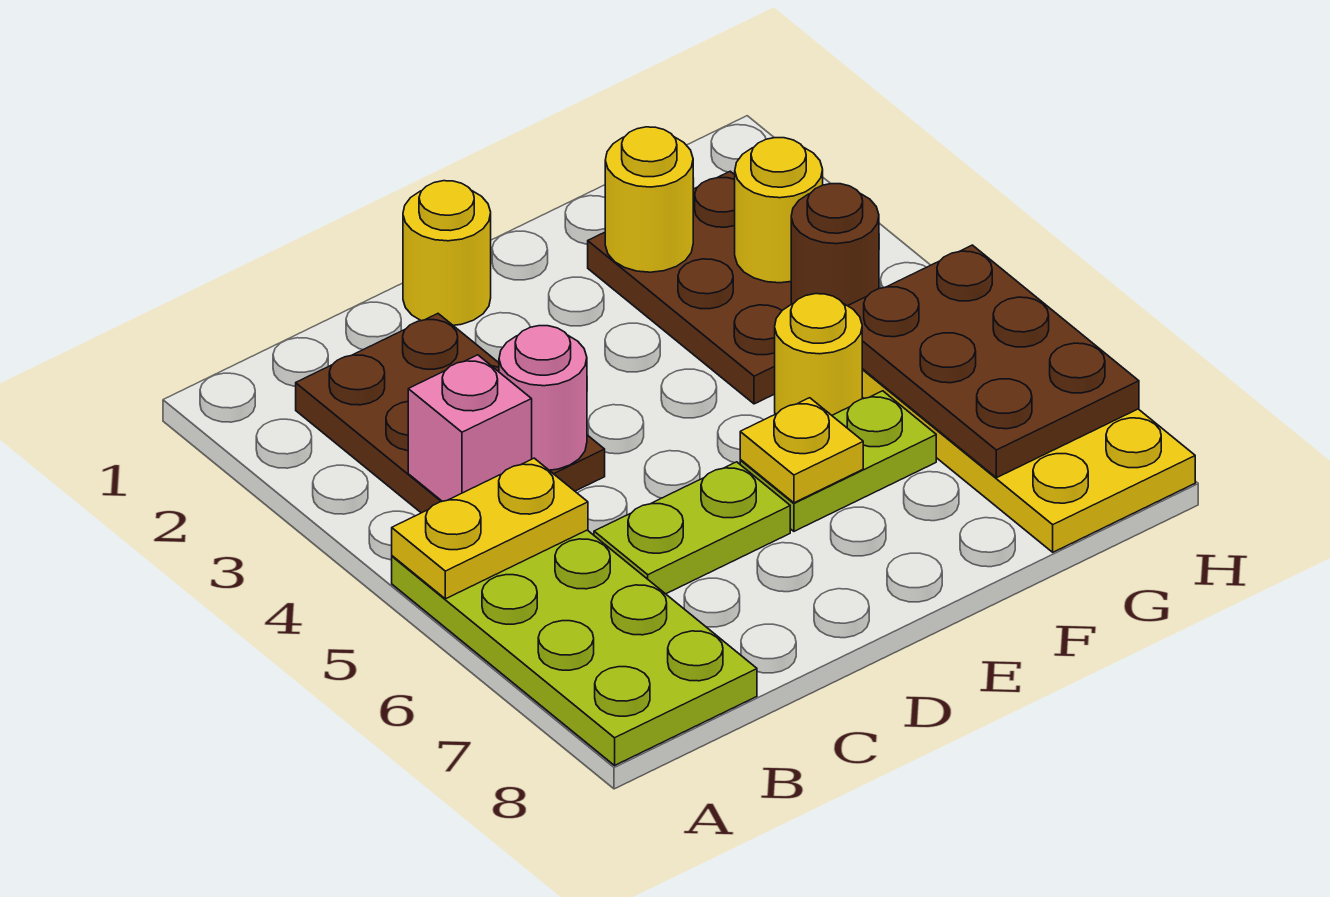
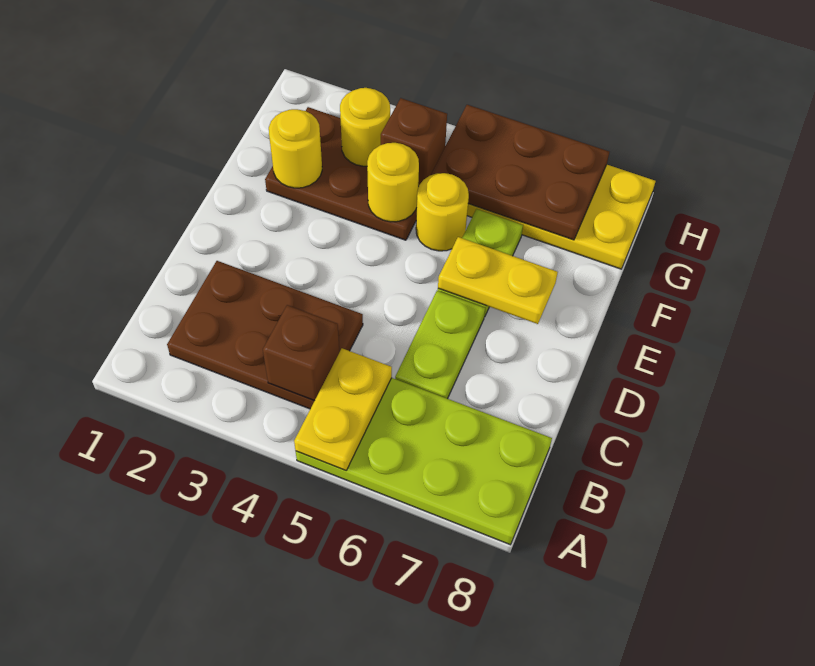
pink brick B4 level 2 -> brown brick B4 level 2
pink round brick C4 level 2 -> none
yellow round brick D1 level 1 -> yellow round brick F4 level 2
yellow plate E6 level 2 -> yellow plate E6:E7 level 2
brown round brick G4 level 2 -> brown brick G4 level 2

